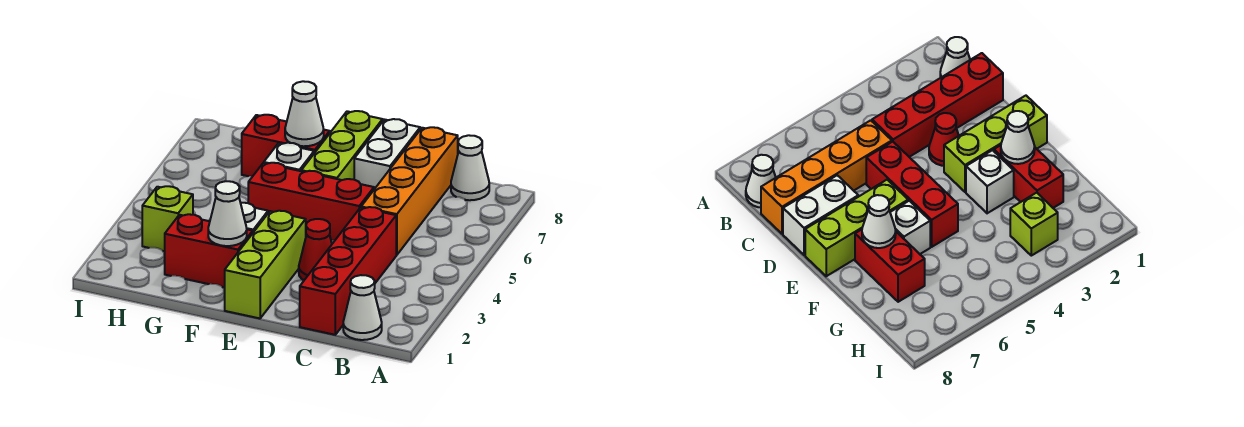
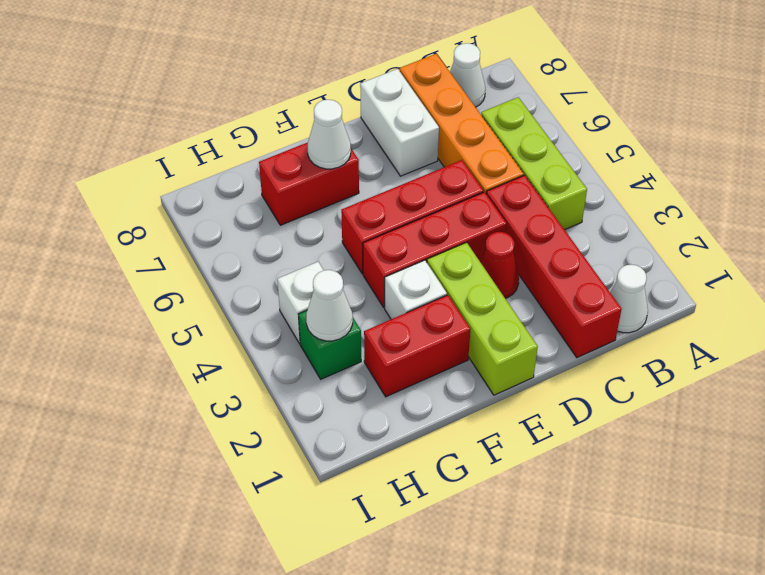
none -> red brick D4:F4 level 1
lime brick E6:E8 level 1 -> lime brick B4:B6 level 1
white cone F2 level 2 -> white cone H3 level 2
white brick F6 level 1 -> white brick H4 level 1
lime brick H3 level 1 -> green brick H3 level 1

